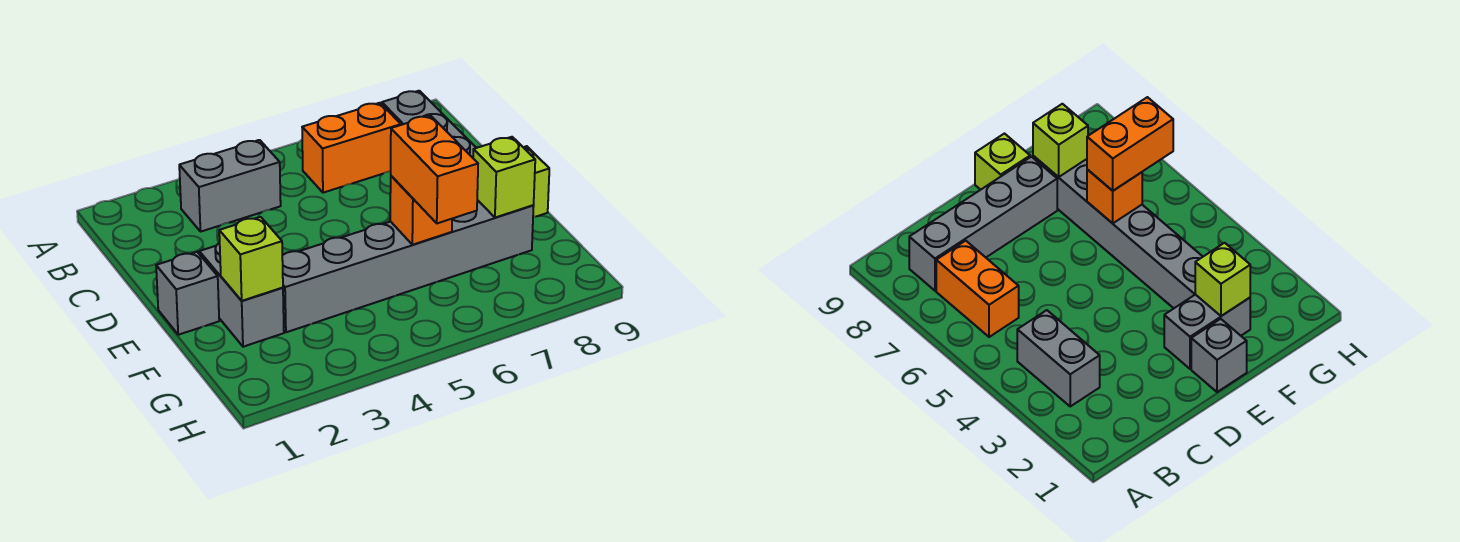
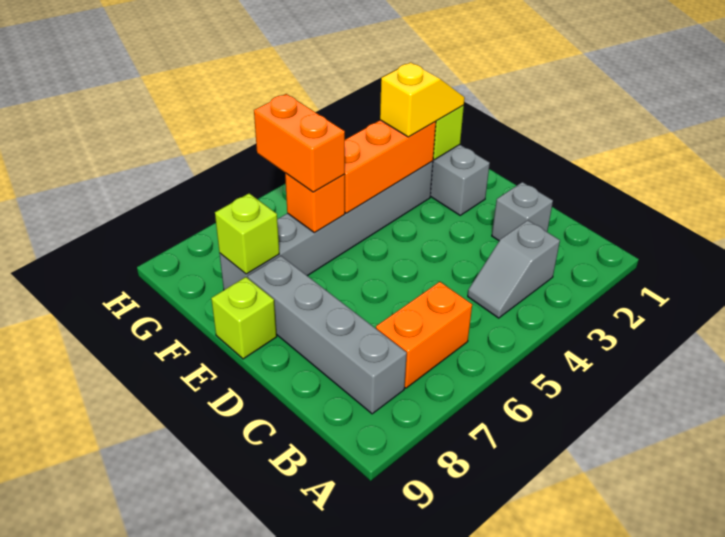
grey brick B3:B4 level 1 -> grey slope B3:B4 level 1 top 3
grey brick E1 level 1 -> grey brick C2 level 1
none -> yellow slope F2:F3 level 3 top 3
none -> orange brick F3:F5 level 2

